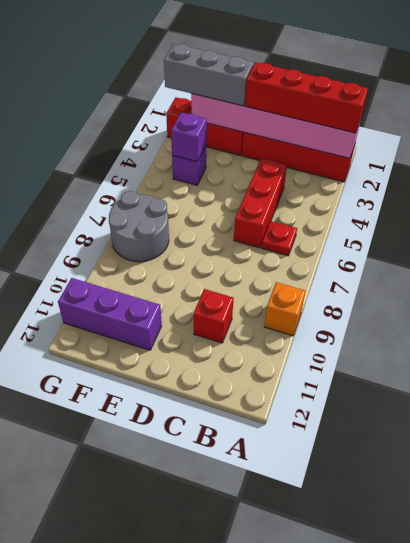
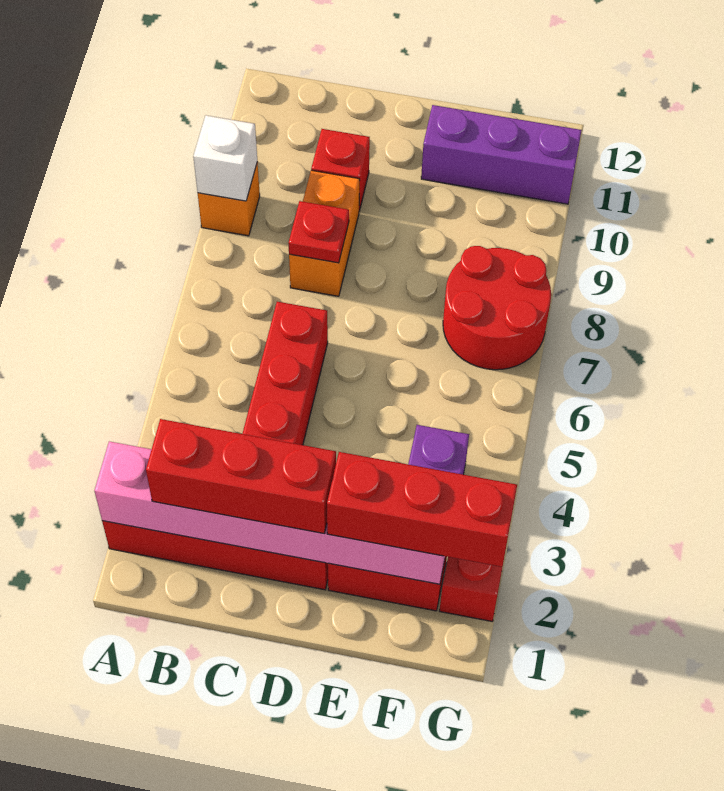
red brick A2:D2 level 3 -> red brick B2:D2 level 3
none -> white brick A9 level 2
red plate B6 level 1 -> red plate C8 level 2
none -> orange brick C8:C9 level 1
grey brick E2:G2 level 3 -> red brick E2:G2 level 3
purple brick F4 level 2 -> none
grey round brick F7:G8 level 1 -> red round brick F7:G8 level 1

